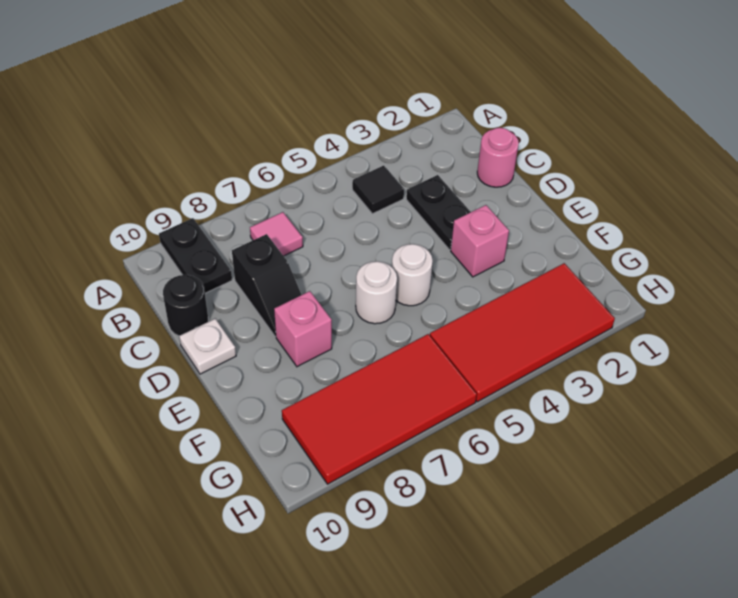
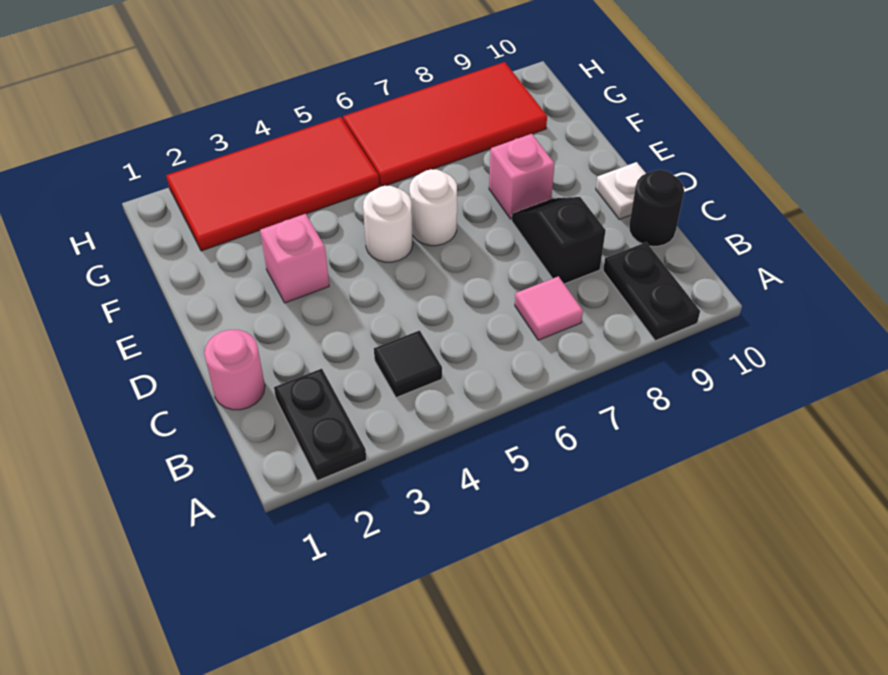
black plate C3:D3 level 1 -> black plate A2:B2 level 1

